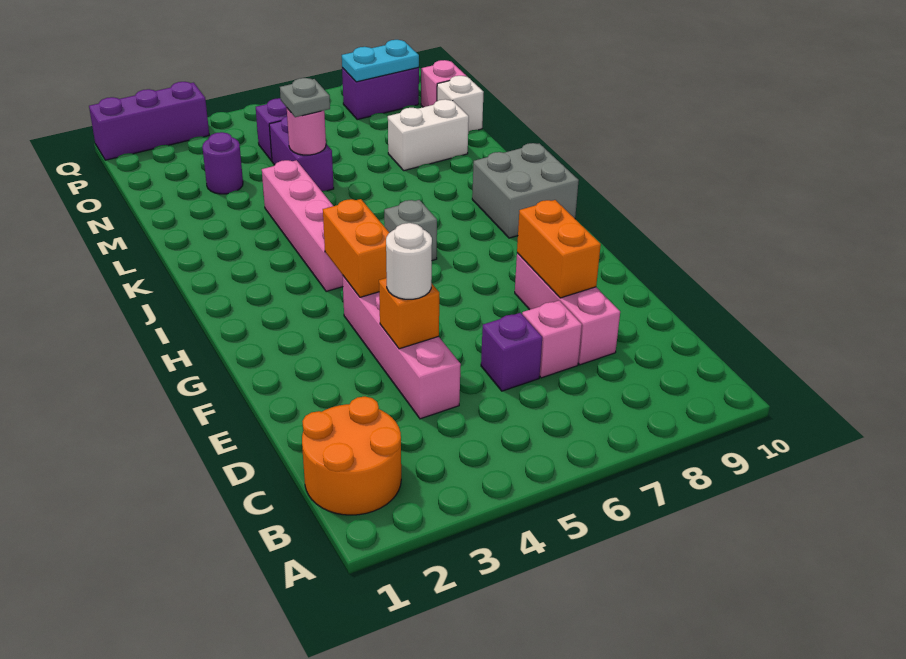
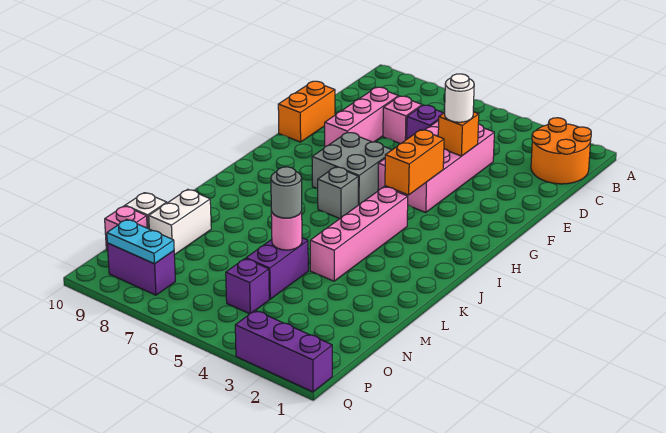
pink brick D4:G4 level 1 -> pink brick D4:G5 level 1
orange brick E8:F8 level 2 -> orange brick E10:F10 level 1
grey brick I9:J10 level 1 -> grey brick G6:H7 level 1
grey plate M5 level 3 -> grey round brick M5 level 3
white brick M8:M9 level 1 -> white brick M9:N9 level 1
purple round brick N3 level 1 -> none

